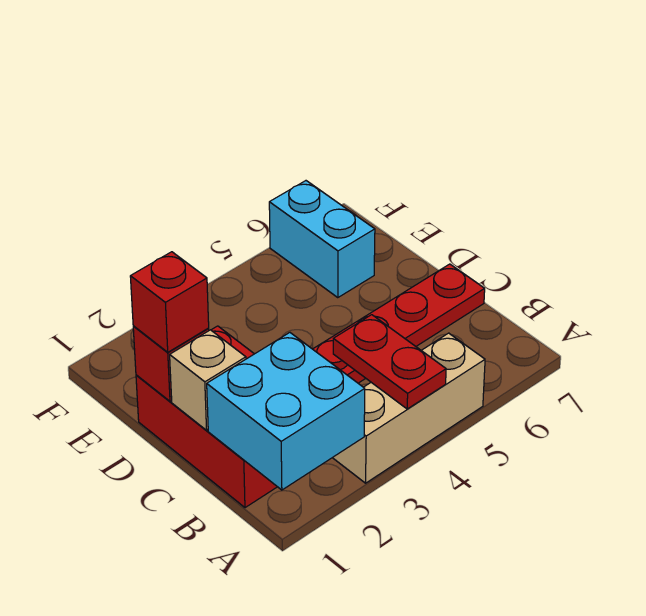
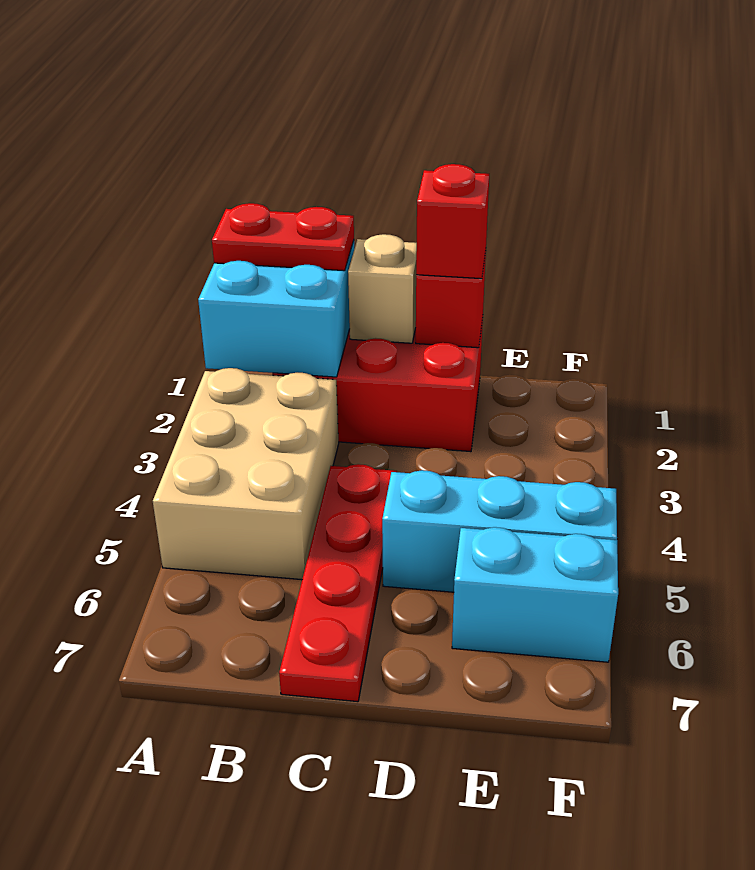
tan brick A3:A5 level 1 -> tan brick A3:B5 level 1
red plate A4:B4 level 2 -> red plate A1:B1 level 3
none -> cyan brick D5:F5 level 1

